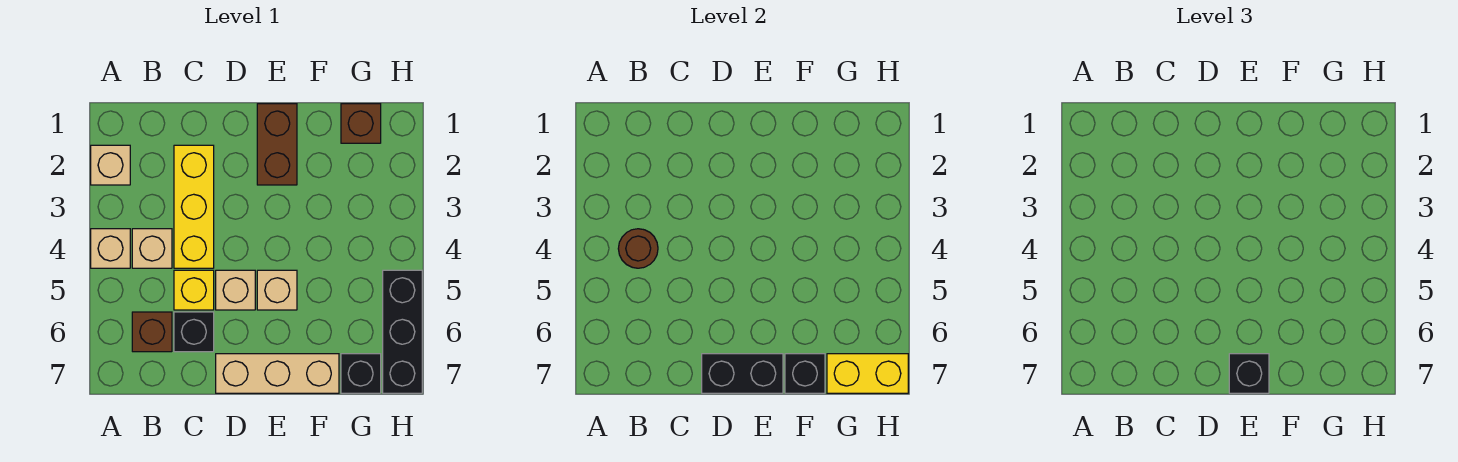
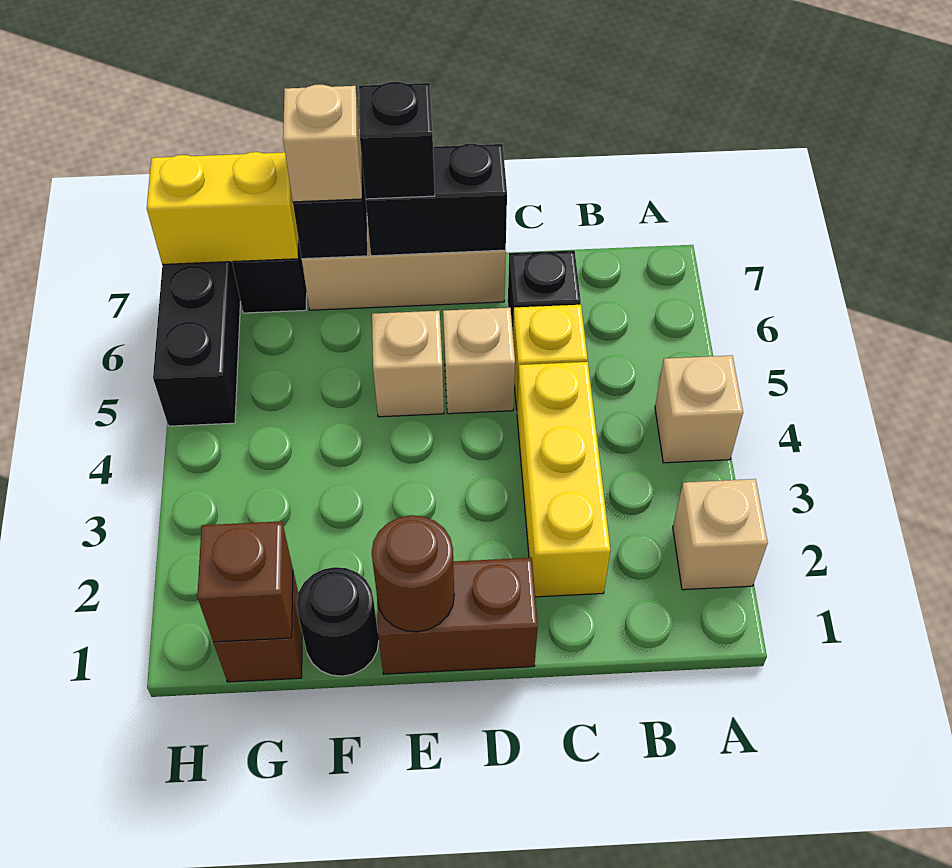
tan brick B4 level 1 -> tan brick F7 level 3
brown round brick B4 level 2 -> brown round brick E1 level 2
brown brick B6 level 1 -> brown brick G1 level 2
brown brick E1:E2 level 1 -> brown brick D1:E1 level 1
none -> black round brick F1 level 1

